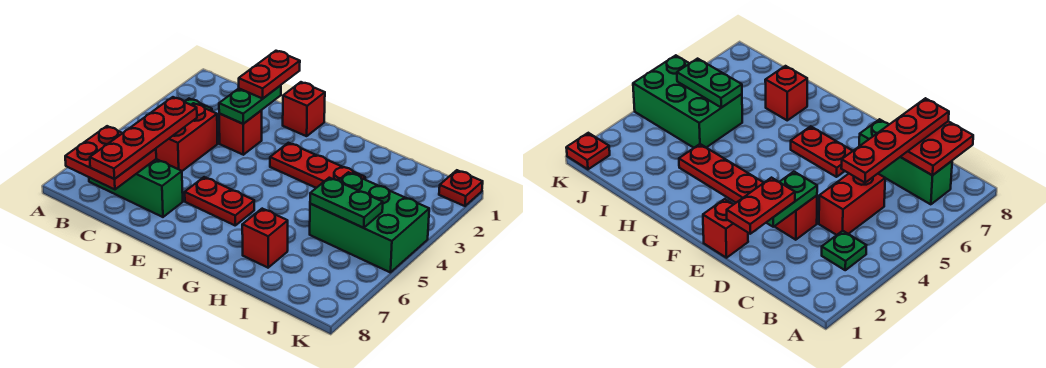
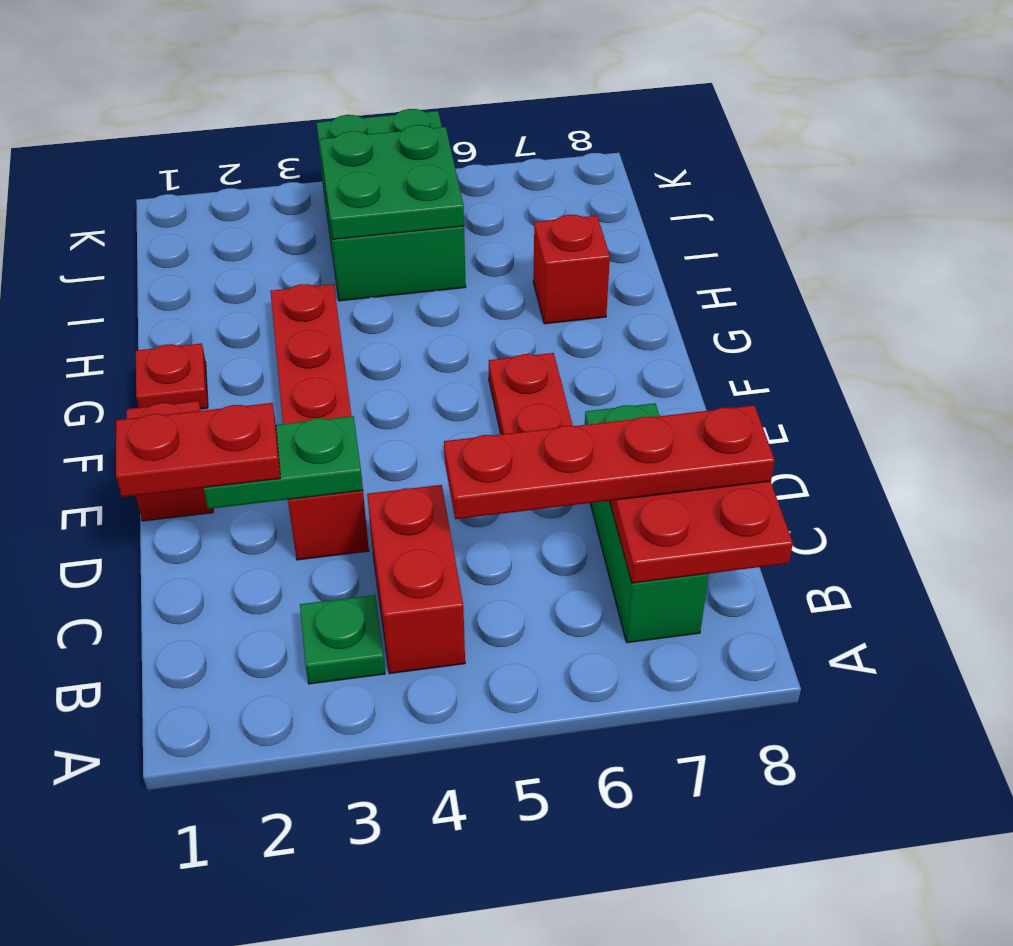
red brick C4:C5 level 1 -> red brick B4:C4 level 1
green plate I5:J5 level 2 -> green plate I4:J5 level 2
red plate K1 level 1 -> red plate G1 level 1

